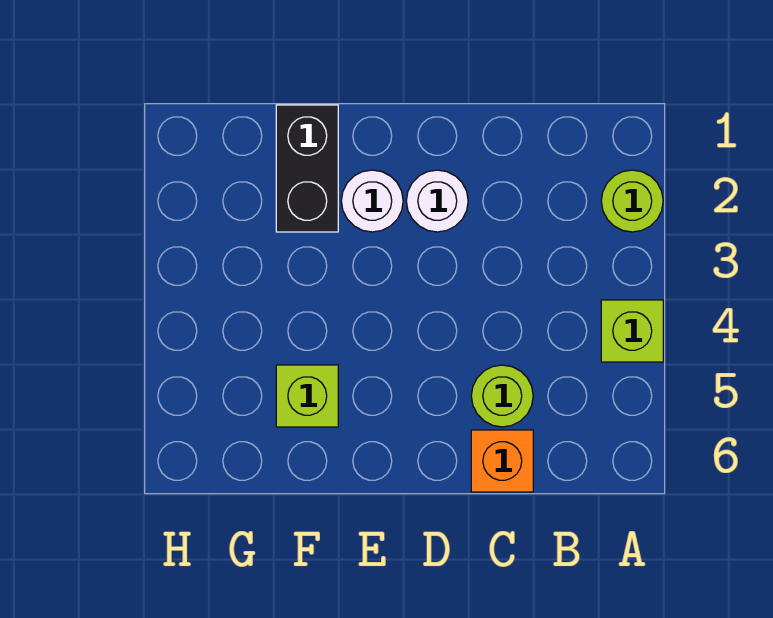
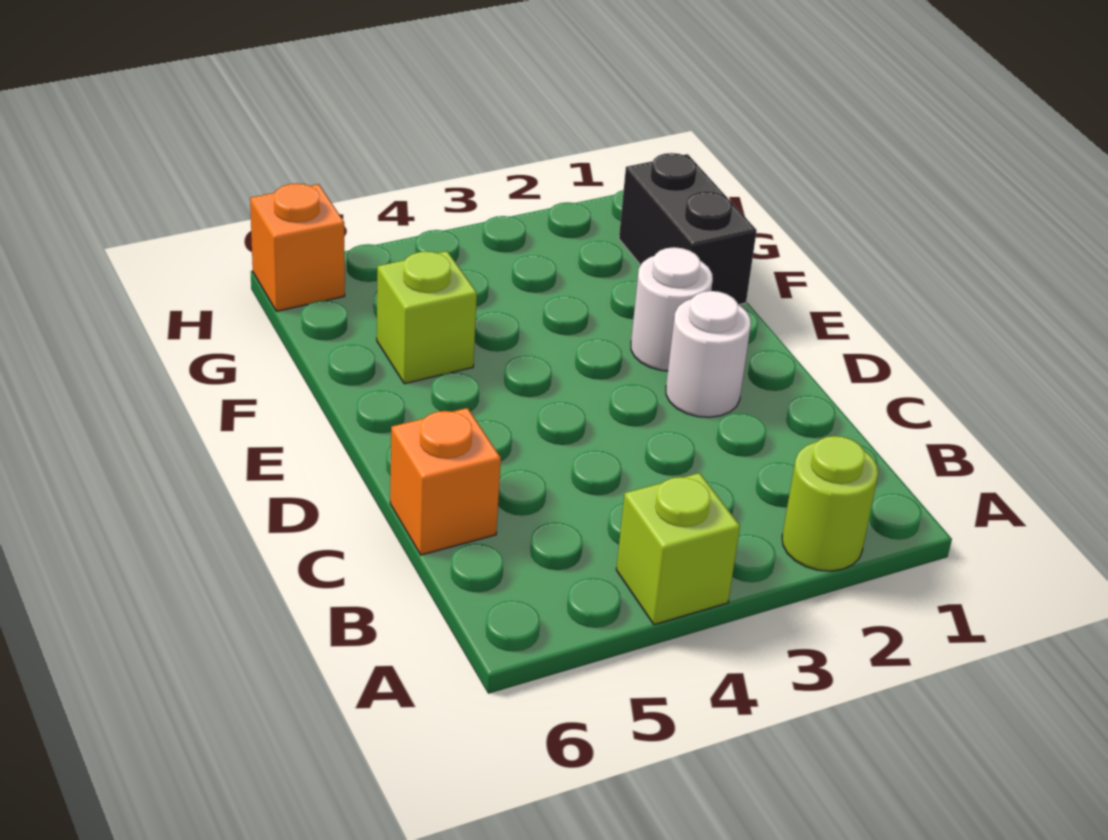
lime round brick C5 level 1 -> none
black brick F1:F2 level 1 -> black brick F1:G1 level 1
none -> orange brick H6 level 1

